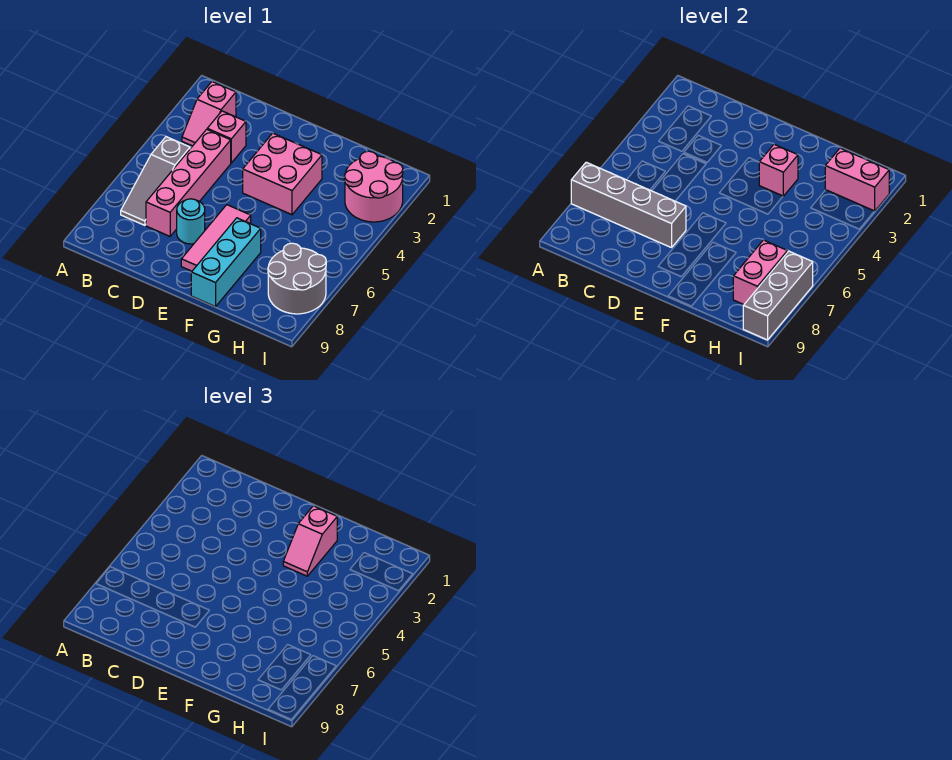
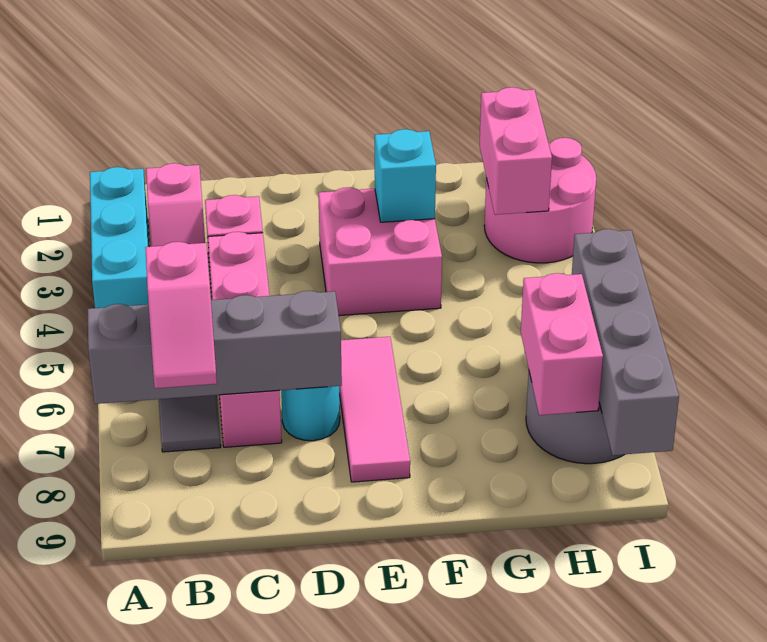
pink slope F2:F3 level 3 top 2 -> pink slope B7:B8 level 3 top 7
pink brick F3 level 2 -> cyan brick F3 level 2
cyan brick F7:F9 level 1 -> cyan brick A2:A4 level 1
pink brick H2:I2 level 2 -> pink brick H2:H3 level 2
grey brick I7:I9 level 2 -> grey brick I6:I9 level 2

